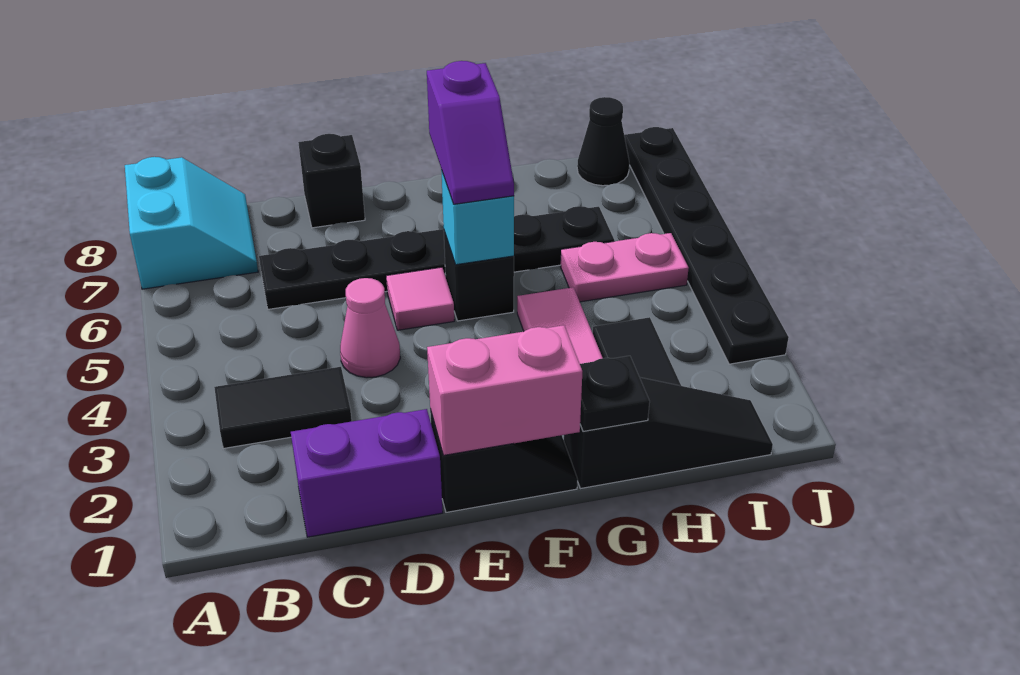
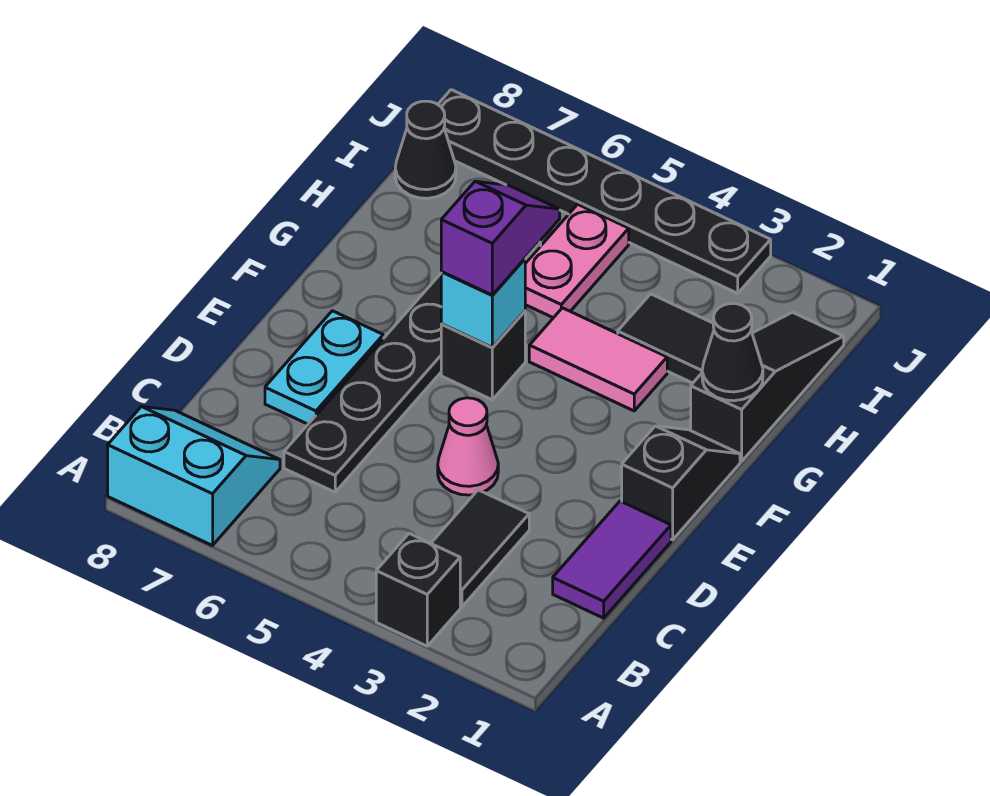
purple brick C1:D1 level 1 -> purple tile C1:D1 level 1
none -> cyan plate D7:E7 level 1
black brick D8 level 1 -> black brick A3 level 1
pink brick E1:F1 level 2 -> none
pink tile E5 level 1 -> none
purple slope F5:F6 level 3 top 6 -> purple slope F5:G5 level 3 top F
black plate G1 level 2 -> black cone G1 level 2

